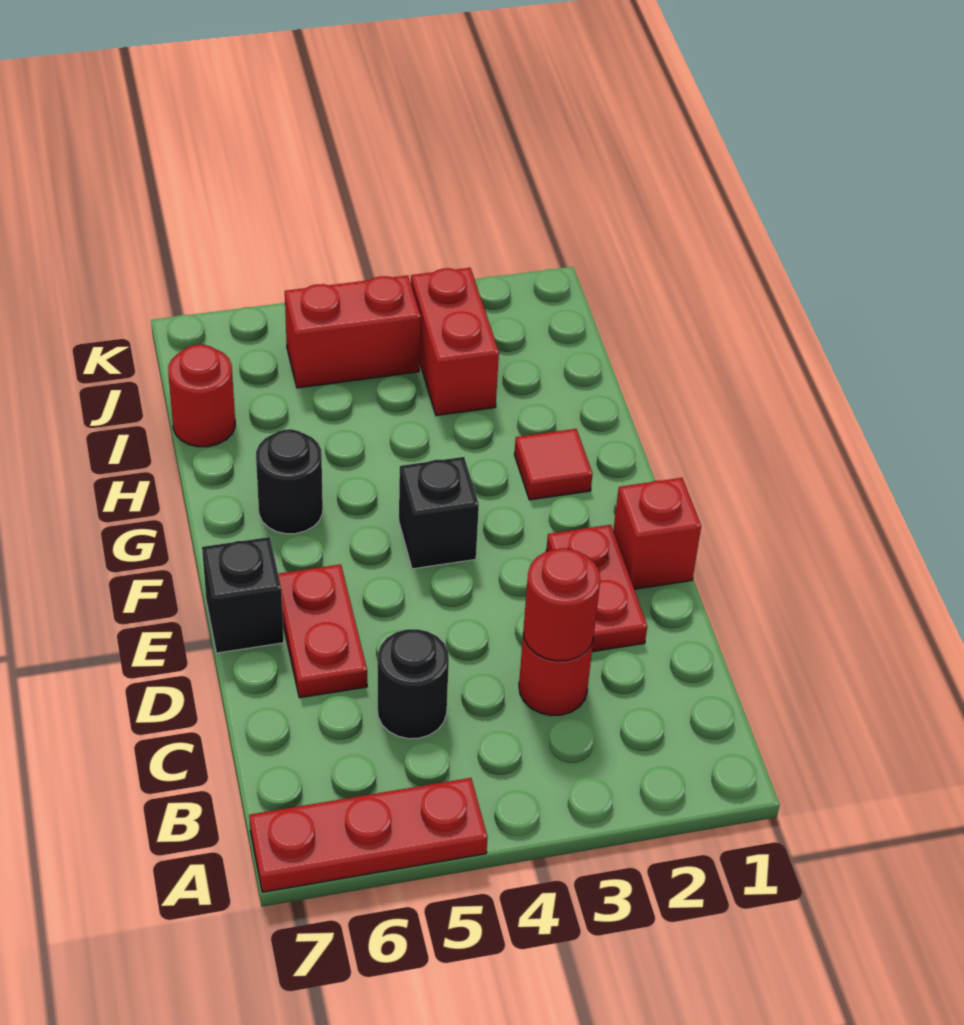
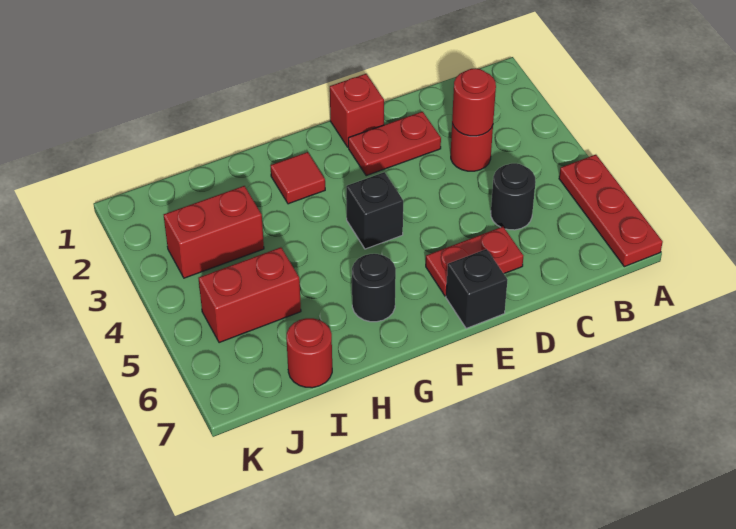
red brick J4:J5 level 1 -> red brick I5:J5 level 1

